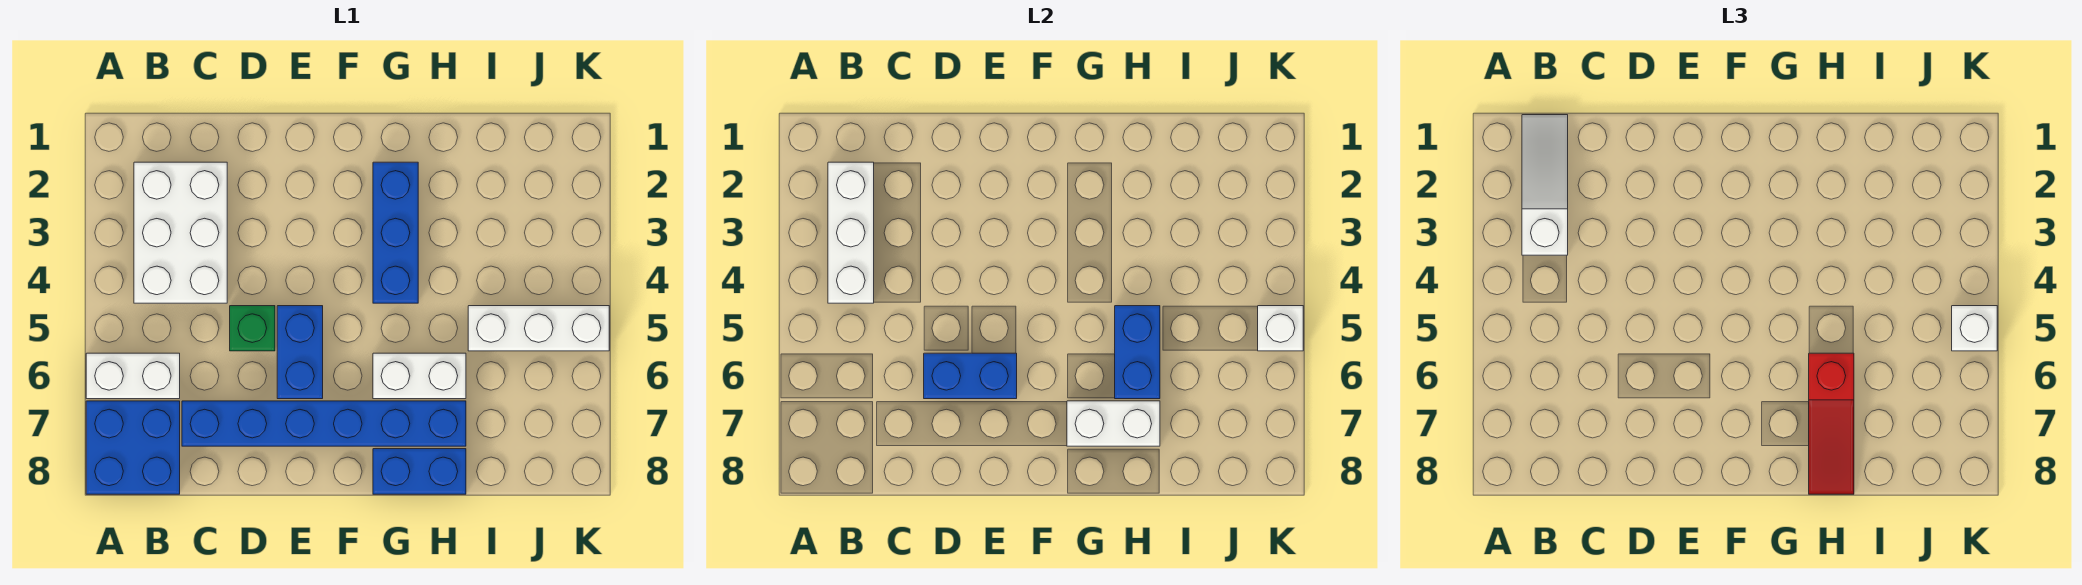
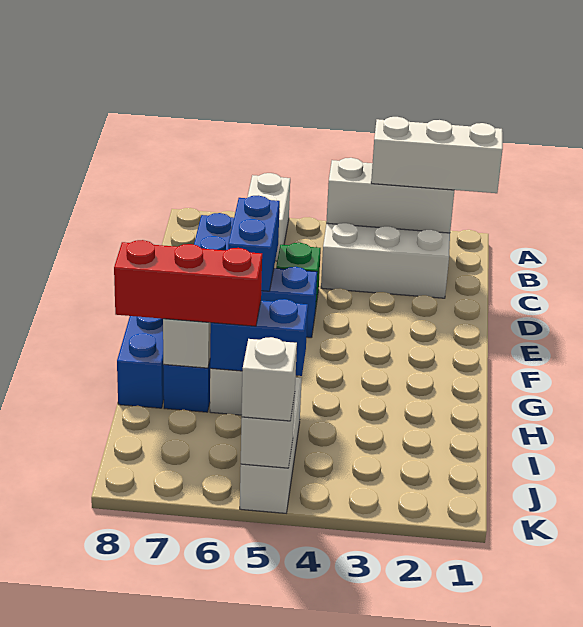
blue brick A7:B8 level 1 -> none
white slope B1:B3 level 3 top 3 -> white brick B1:B3 level 3
blue brick G2:G4 level 1 -> none
red slope H6:H8 level 3 top 6 -> red brick H6:H8 level 3

